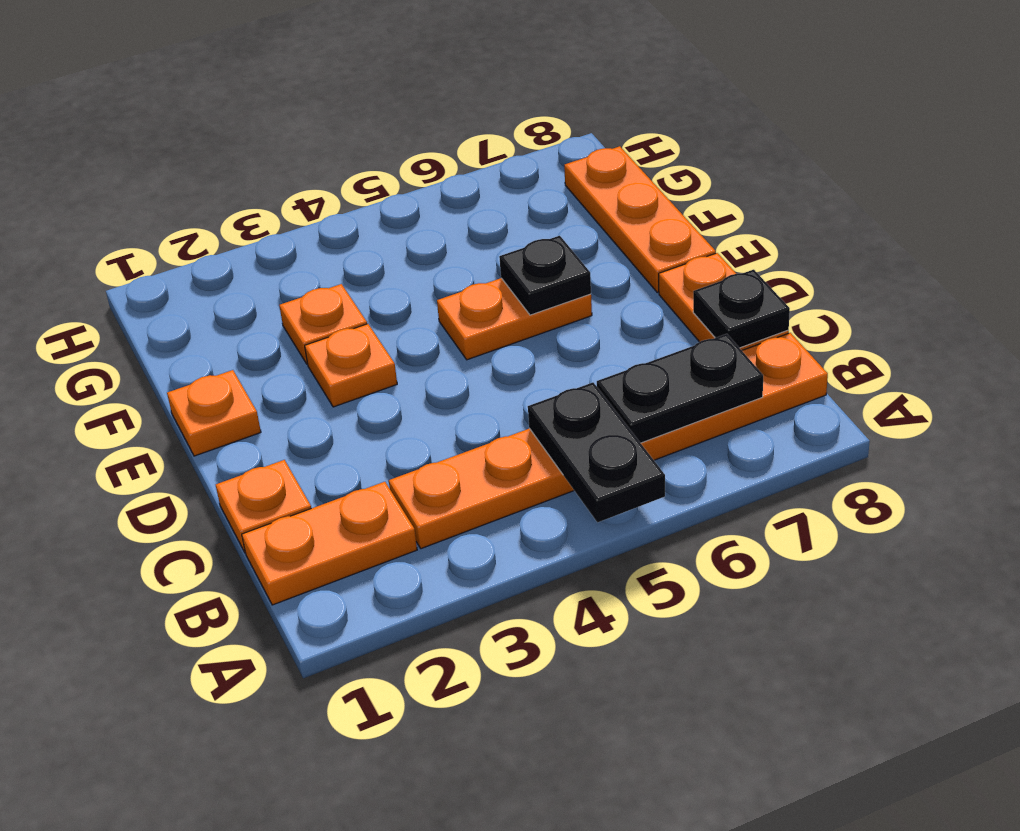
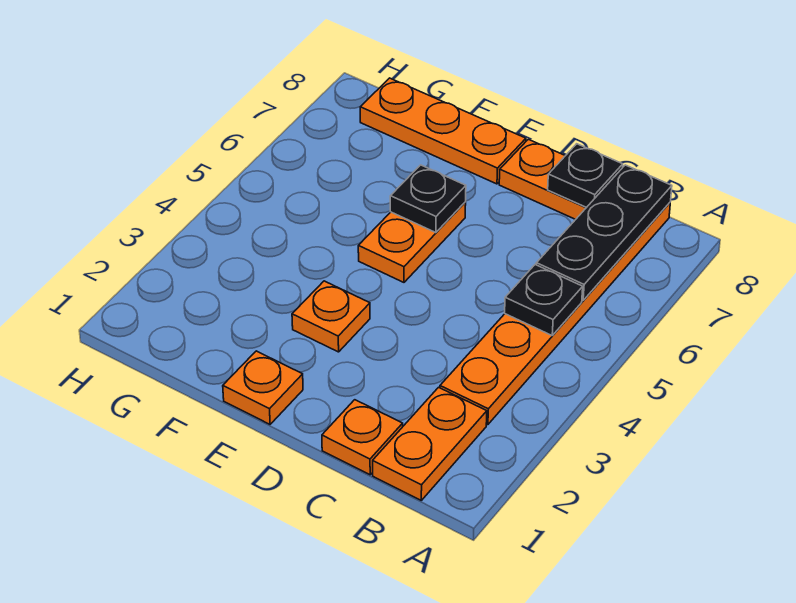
black plate A5:B5 level 2 -> black plate B5 level 2
black plate B6:B7 level 2 -> black plate B6:B8 level 2
orange plate F3 level 1 -> none

